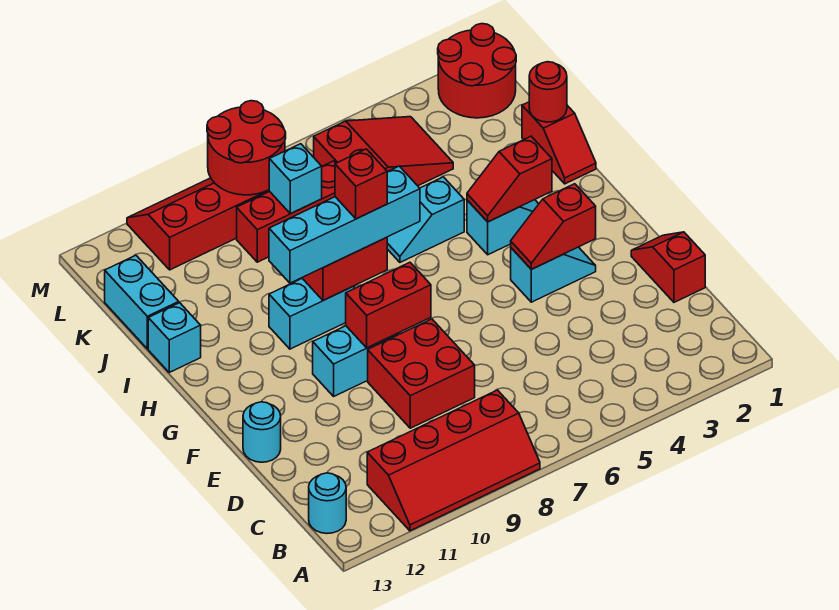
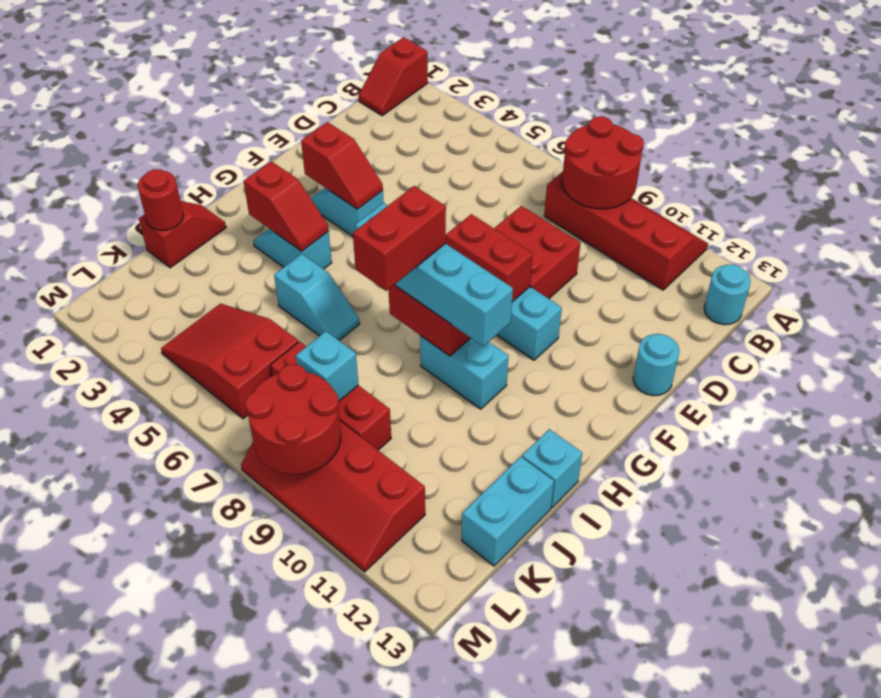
red slope D1:E1 level 1 top D -> red slope A1:B1 level 1 top A
red brick H8 level 4 -> red brick H8:I8 level 4
red round brick L1:M2 level 1 -> red round brick A8:B9 level 2

